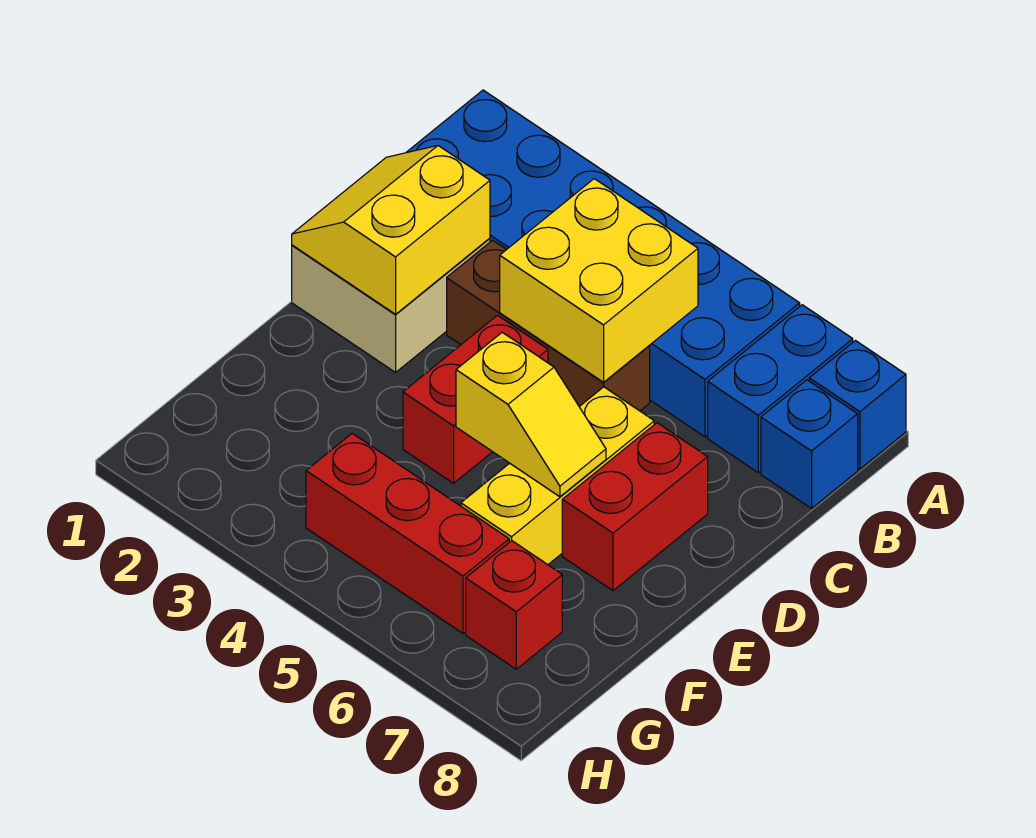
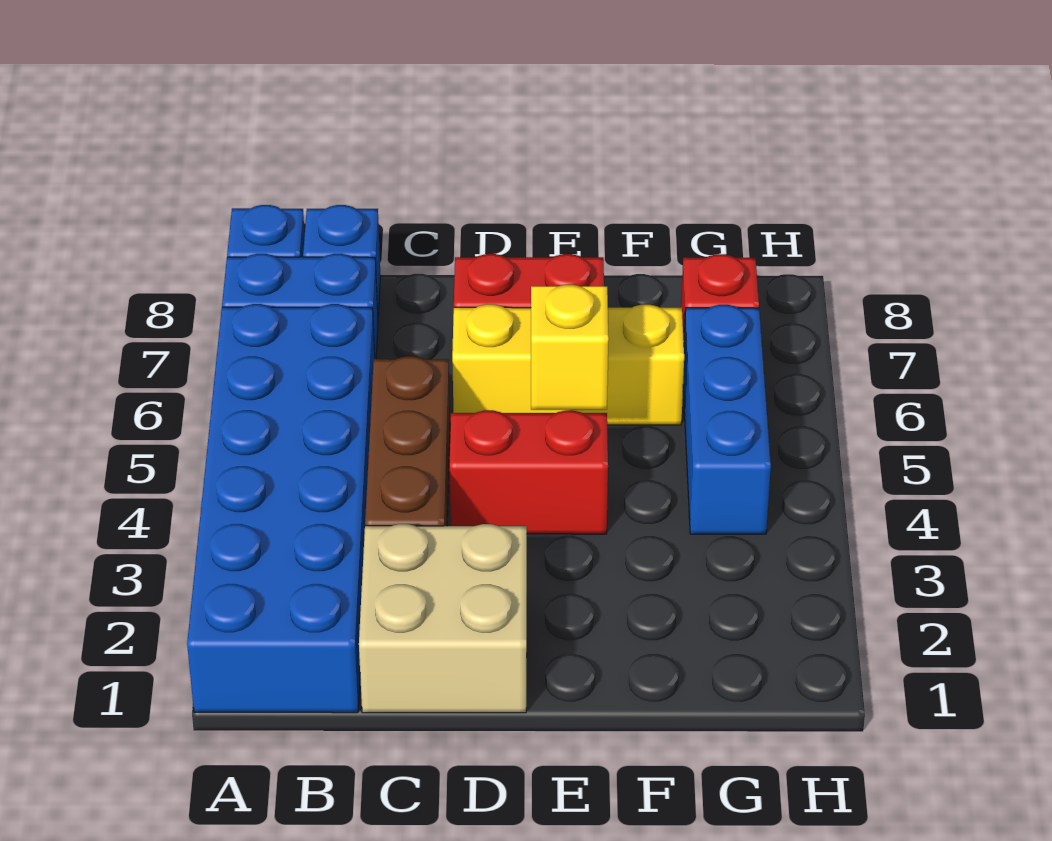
yellow brick B4:C5 level 2 -> none
yellow slope C1:D2 level 2 top 2 -> none
red brick G4:G6 level 1 -> blue brick G4:G6 level 1

